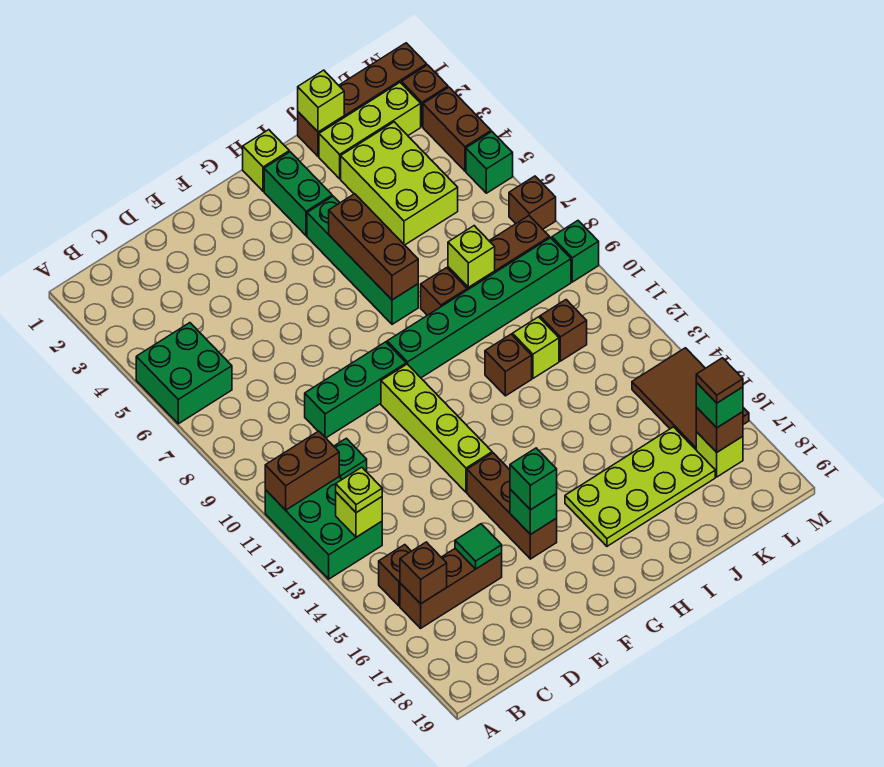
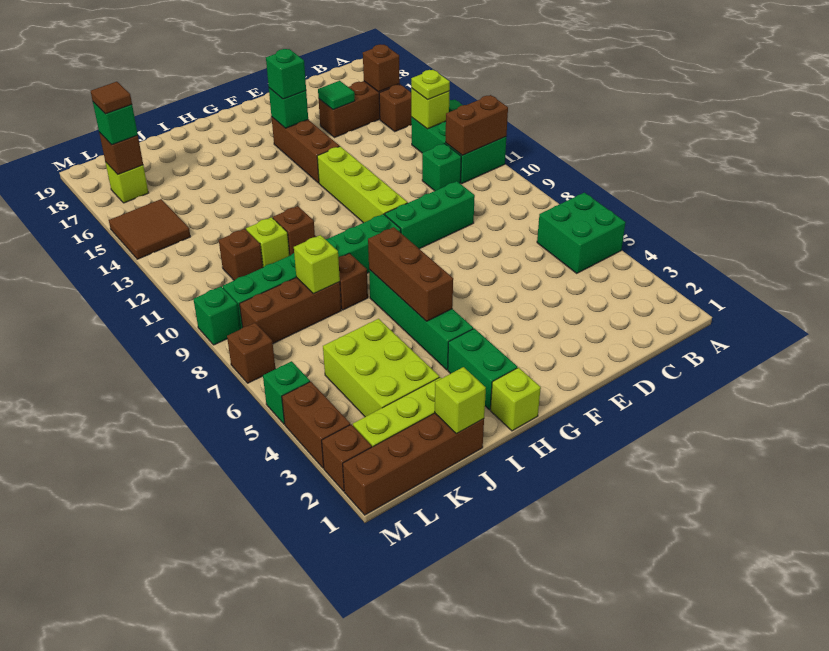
lime plate H16:K17 level 1 -> none
brown tile L14:M16 level 1 -> brown tile L14:M15 level 1

